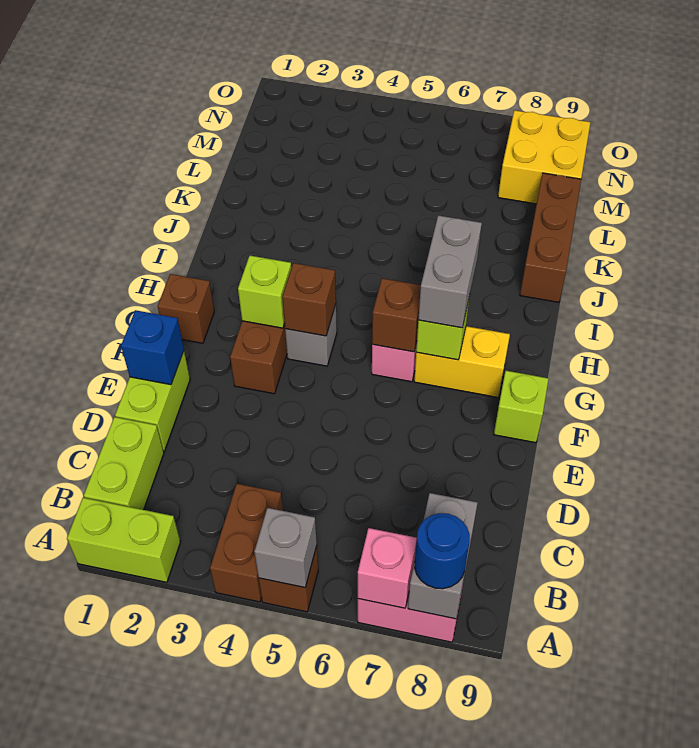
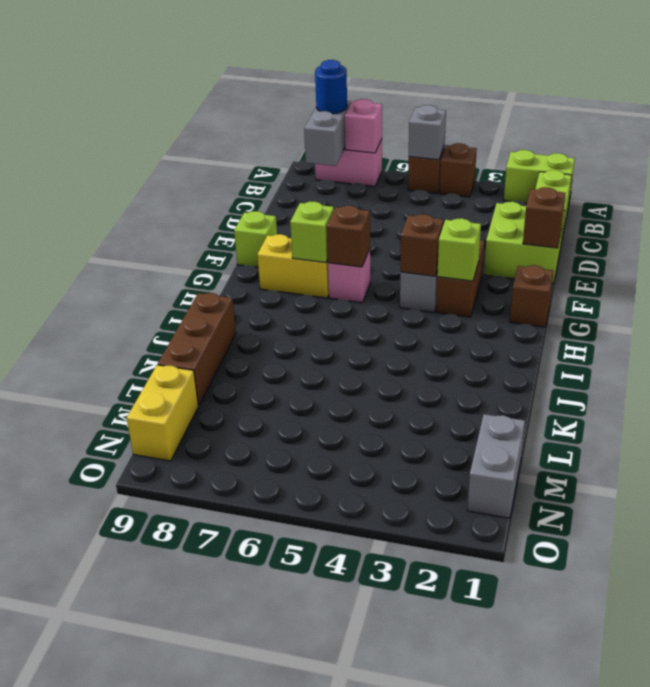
brown brick A4:B4 level 1 -> brown brick A4 level 1
lime brick D1:E1 level 1 -> lime brick D1:E2 level 1
blue brick E1 level 2 -> brown brick E1 level 2
grey brick G7:H7 level 3 -> grey brick M1:N1 level 1
yellow brick M8:N9 level 1 -> yellow brick M9:N9 level 1

